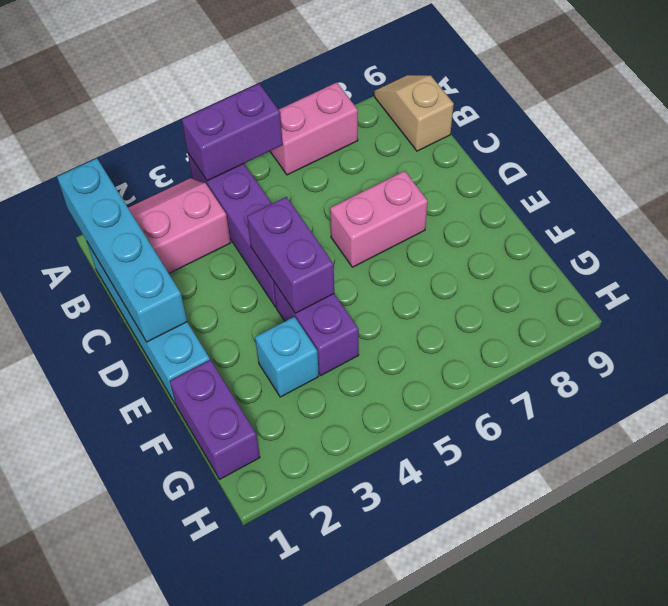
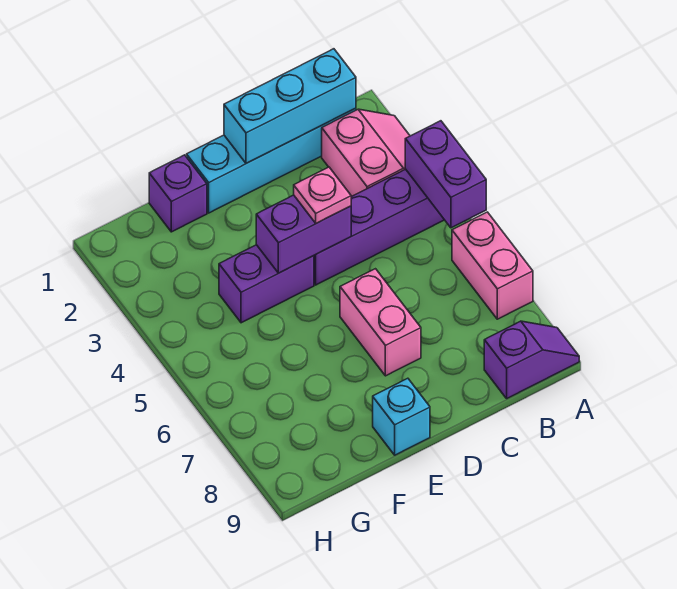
cyan brick A1:D1 level 2 -> cyan brick B1:D1 level 2
tan slope A9:B9 level 1 top B -> purple slope A9:B9 level 1 top B
none -> pink plate D4 level 3
purple brick F1:G1 level 1 -> purple brick F1 level 1
cyan brick F3 level 1 -> cyan brick E9 level 1

